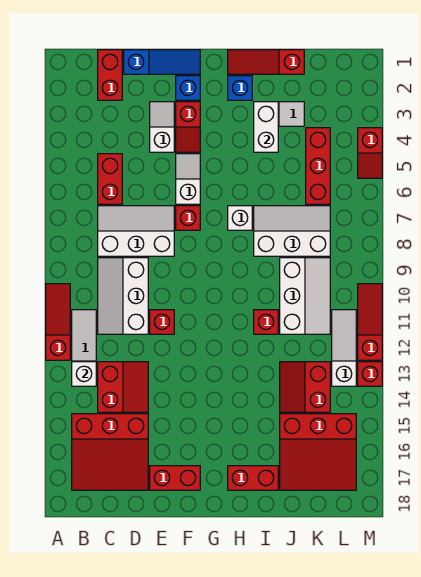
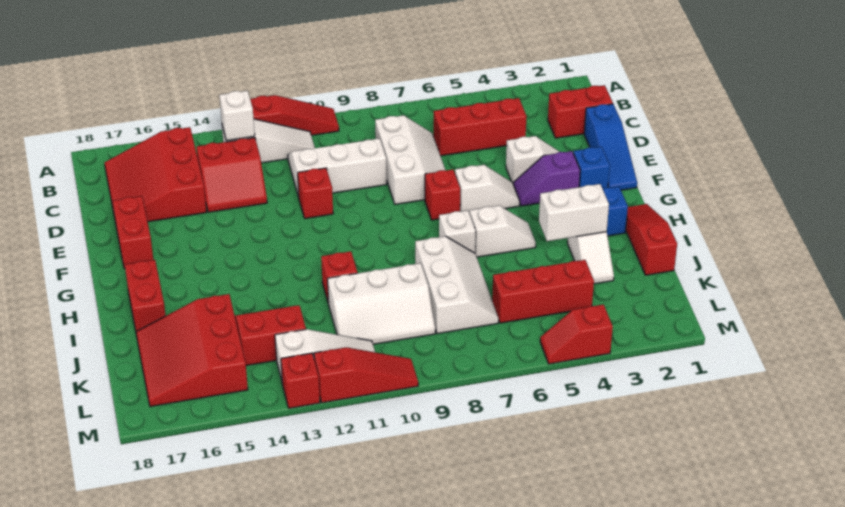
red brick C5:C6 level 1 -> red brick C4:C6 level 1
red slope F3:F4 level 1 top 3 -> purple slope F3:F4 level 1 top 3
none -> white slope H5:H6 level 1 top 6

